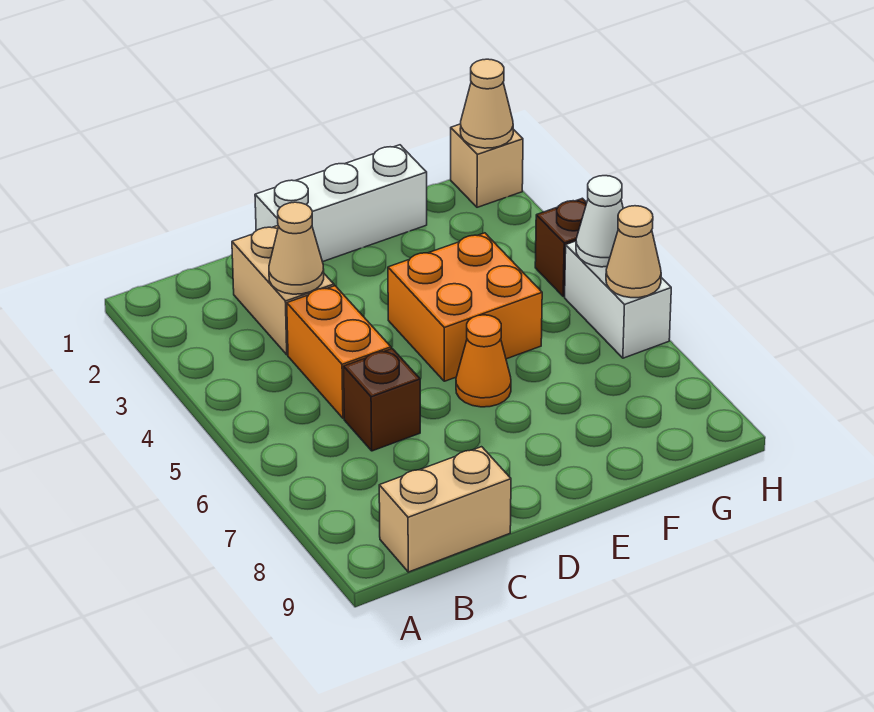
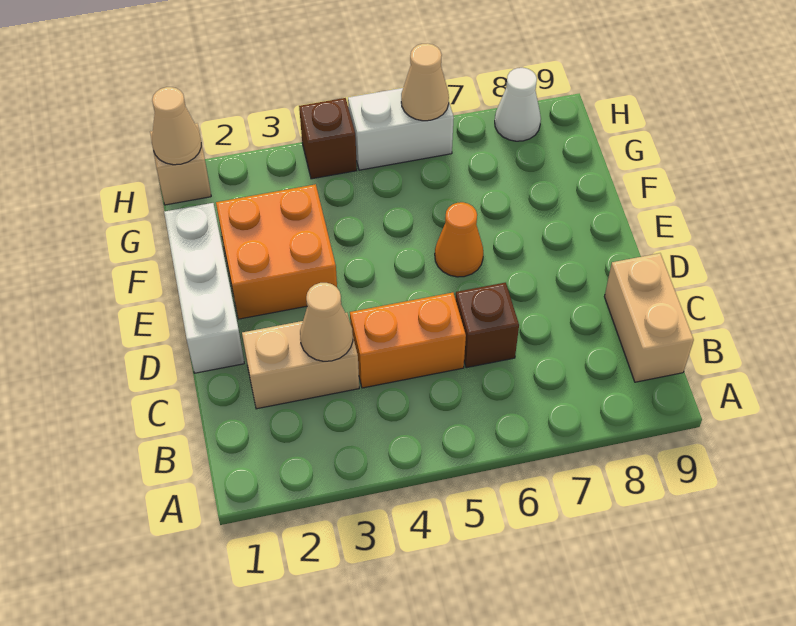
orange brick E4:F5 level 1 -> orange brick E2:F3 level 1
white cone H5 level 2 -> white cone H8 level 1

